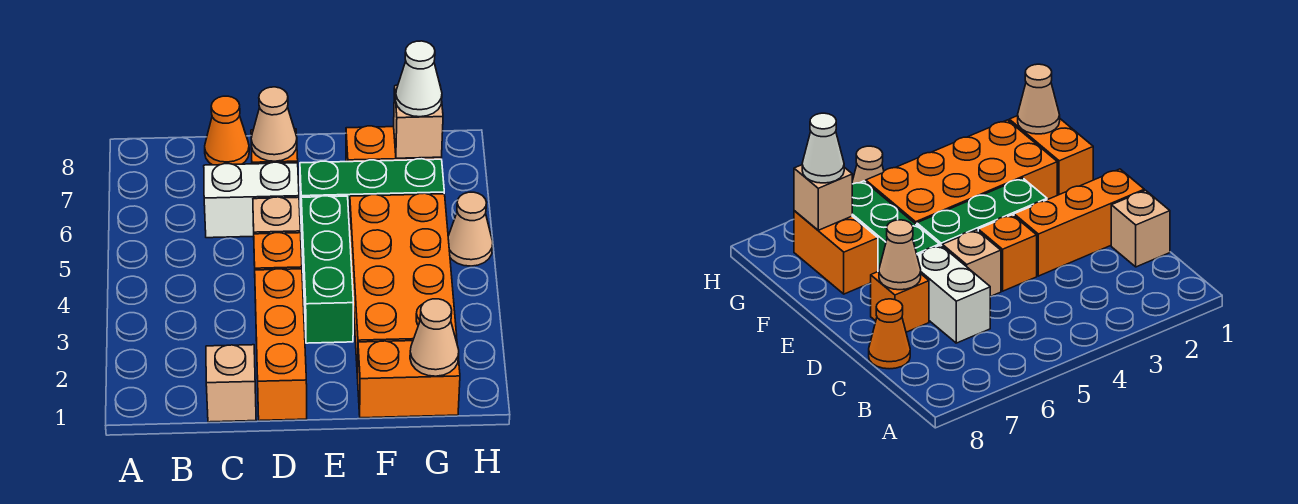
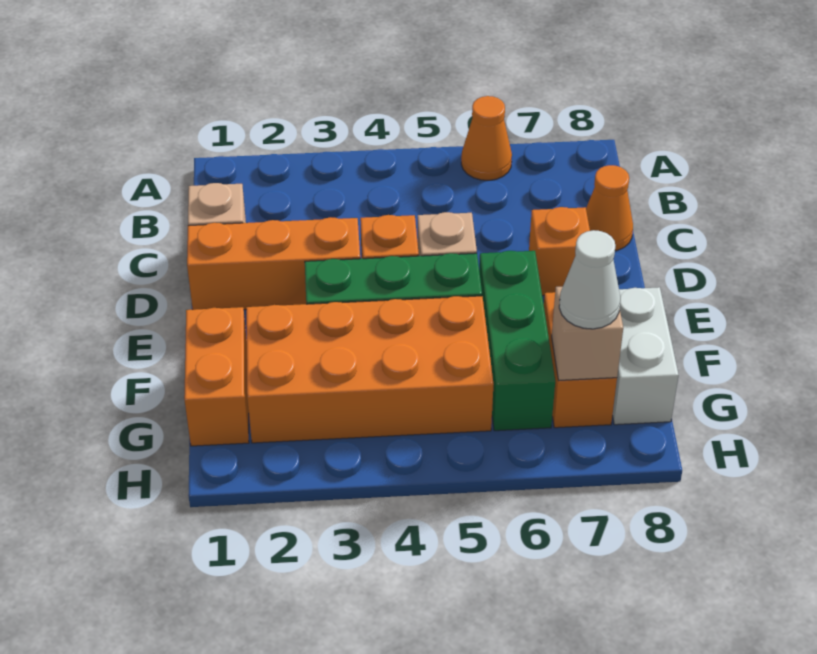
none -> orange cone A6 level 1
white brick C6:D6 level 1 -> white brick F8:G8 level 1
tan cone D7 level 2 -> none
tan cone G1 level 2 -> none
tan cone H5 level 1 -> none

